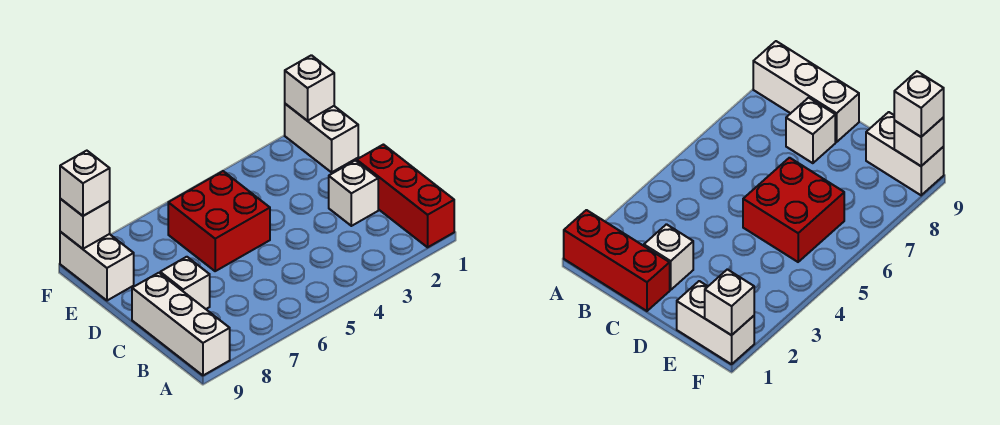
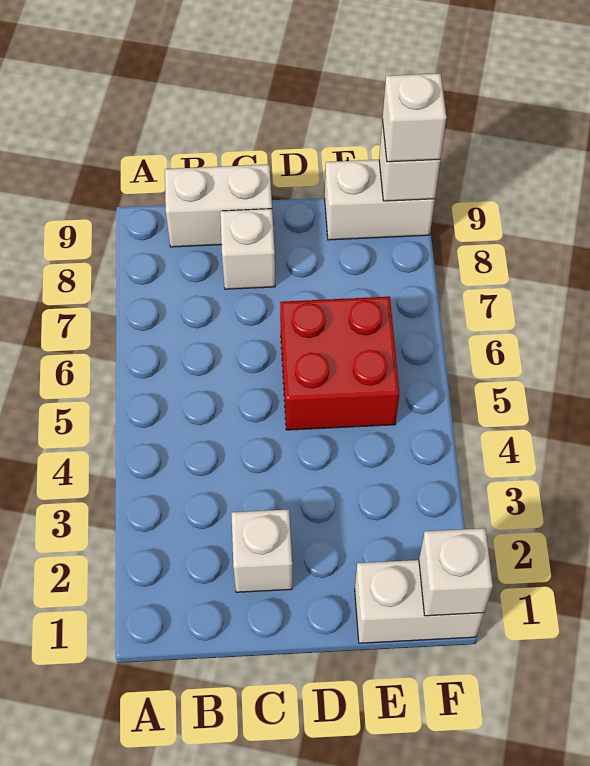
red brick A1:C1 level 1 -> none
white brick A9:C9 level 1 -> white brick B9:C9 level 1

